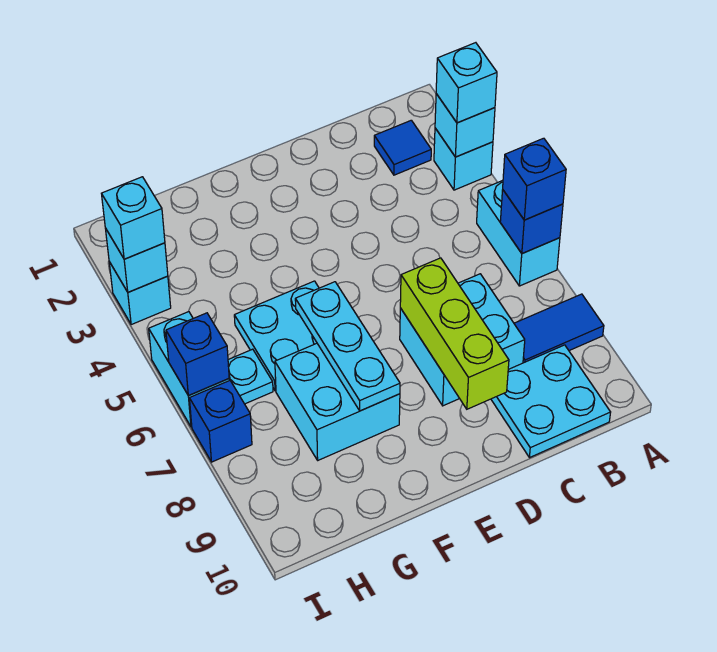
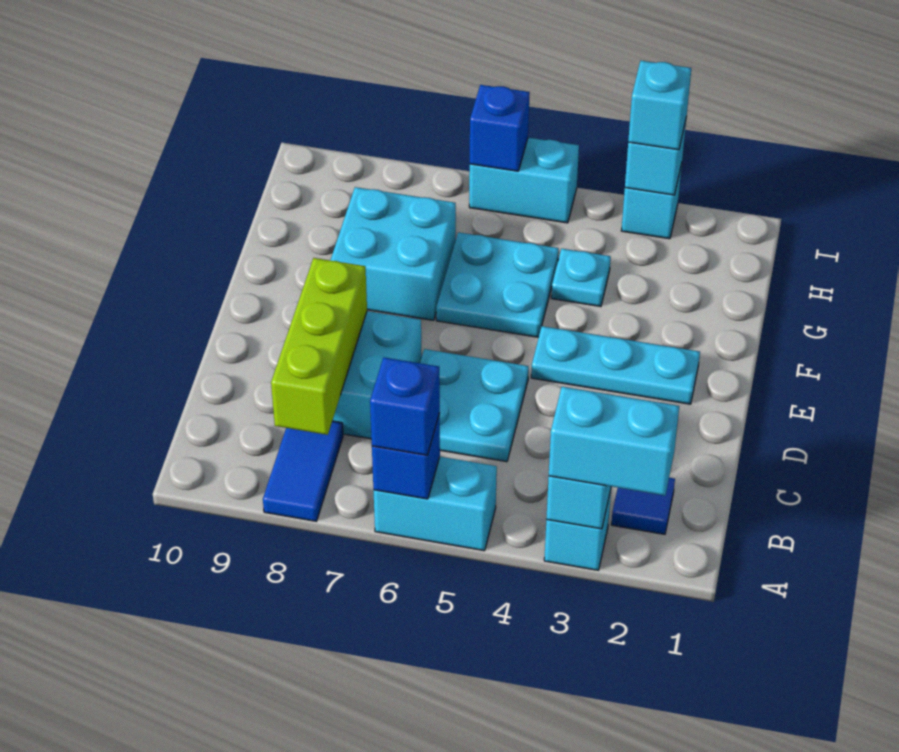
cyan brick A3 level 3 -> cyan brick A2:A3 level 3
cyan plate B9:C10 level 1 -> cyan plate C5:D6 level 1
lime brick D7:D9 level 2 -> lime brick B8:D8 level 2
cyan plate F6:F8 level 2 -> cyan plate E2:E4 level 1
cyan plate H6 level 1 -> cyan plate G4 level 1
blue brick I7 level 1 -> none

